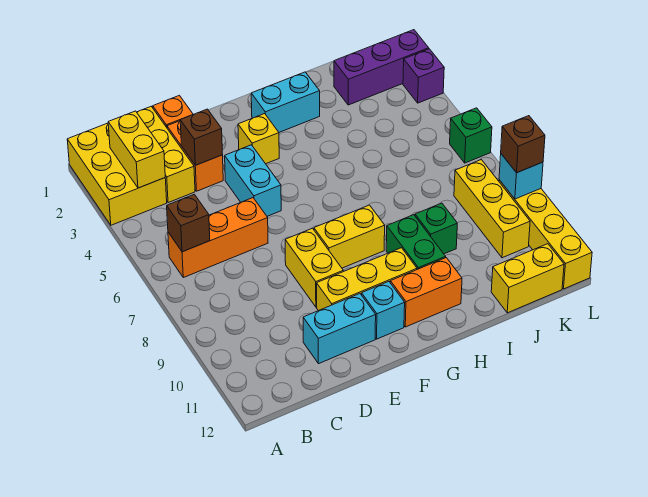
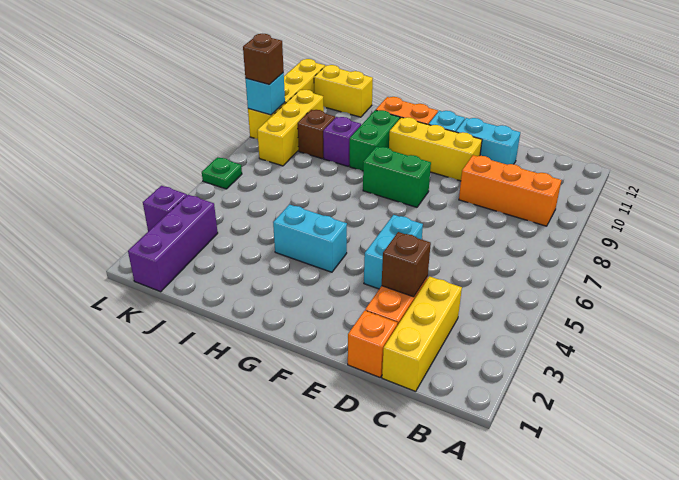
yellow brick A1:B3 level 1 -> none
yellow brick B2:B3 level 2 -> none
orange brick B6:D6 level 1 -> orange brick B9:D9 level 1
brown brick B6 level 2 -> brown brick J9 level 1
yellow brick E8:E9 level 1 -> none
yellow brick F3 level 1 -> none
yellow brick F8:G8 level 1 -> green brick F8:G8 level 1
cyan brick G2:H2 level 1 -> cyan brick G4:H4 level 1
green brick I9 level 1 -> purple brick I9 level 1
purple brick J2:L2 level 1 -> purple brick K1:K3 level 1
green brick L6 level 1 -> green plate L6 level 1

